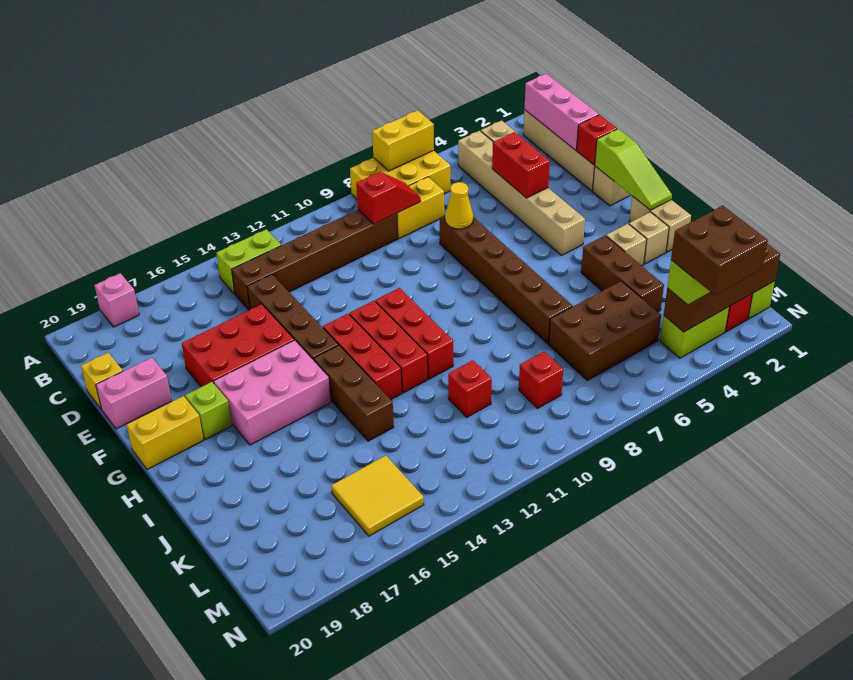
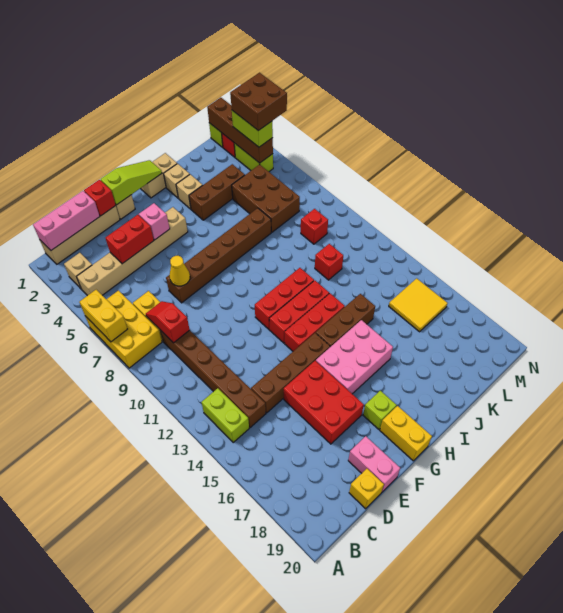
pink brick A18 level 1 -> pink brick F4 level 2
pink brick G15:H17 level 1 -> pink brick G15:I16 level 1

